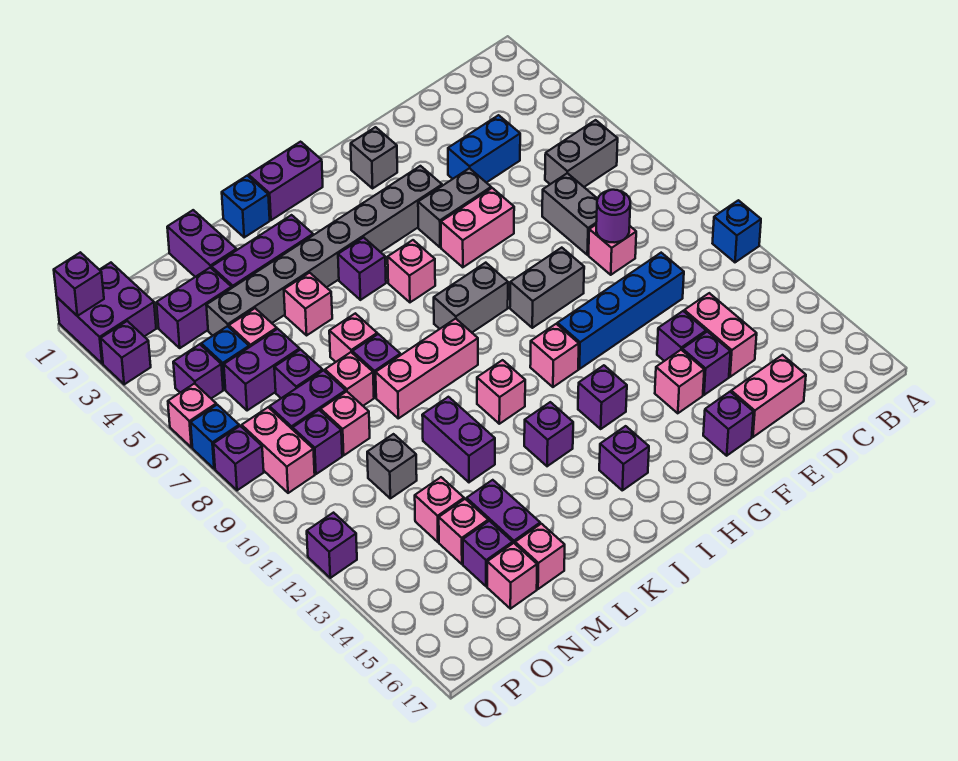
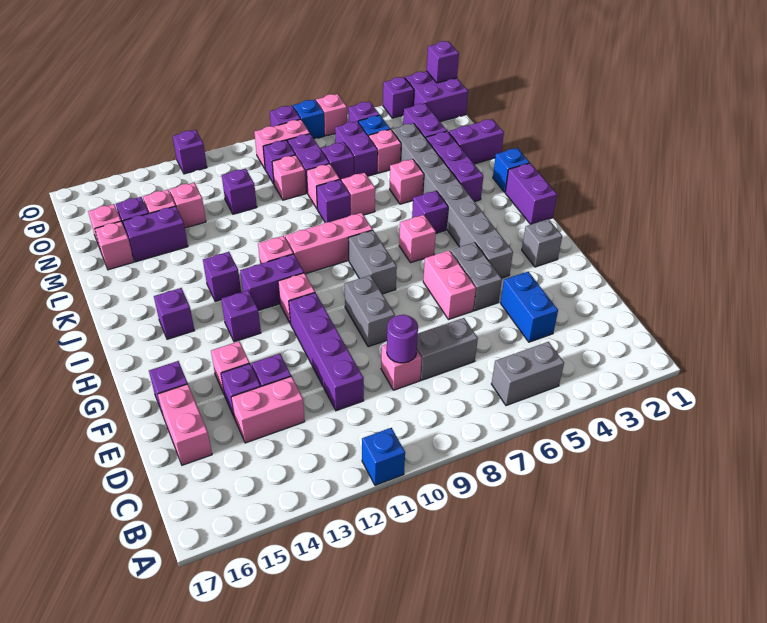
grey brick B6:C6 level 1 -> grey brick B5:B6 level 1
blue brick D11:G11 level 1 -> purple brick D11:G11 level 1
pink brick J9:L9 level 1 -> pink brick J8:J10 level 1
purple brick L11:L12 level 1 -> purple brick I11:I12 level 1
grey brick N11 level 1 -> purple brick N11 level 1

